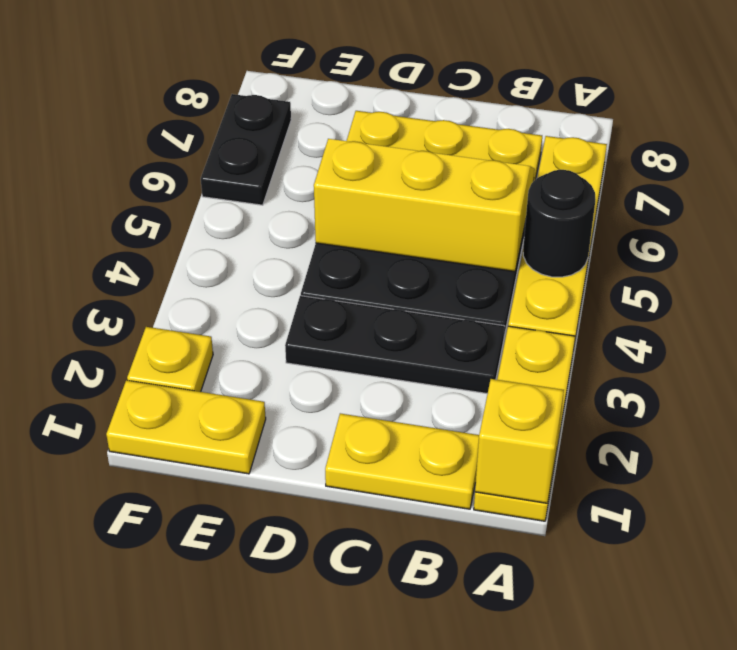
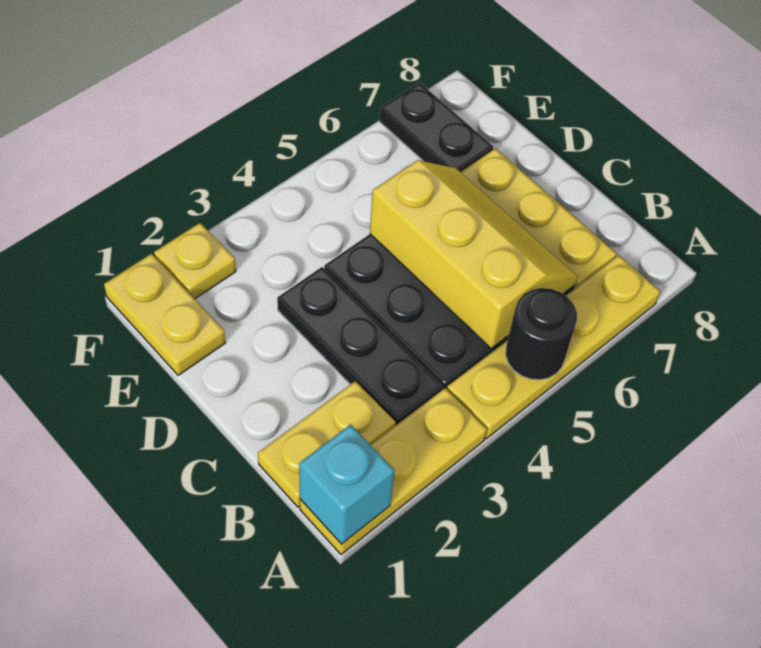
yellow brick A1 level 2 -> cyan brick A1 level 2
yellow plate B1:C1 level 1 -> yellow plate B1:B2 level 1
black plate F6:F7 level 1 -> black plate E7:F7 level 1

